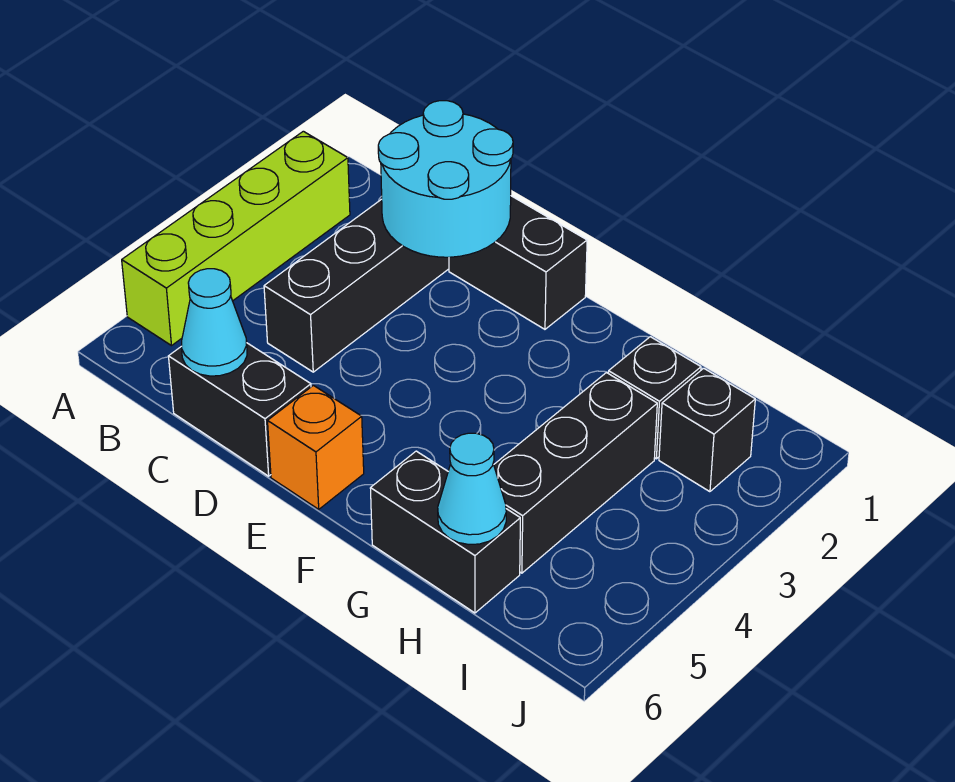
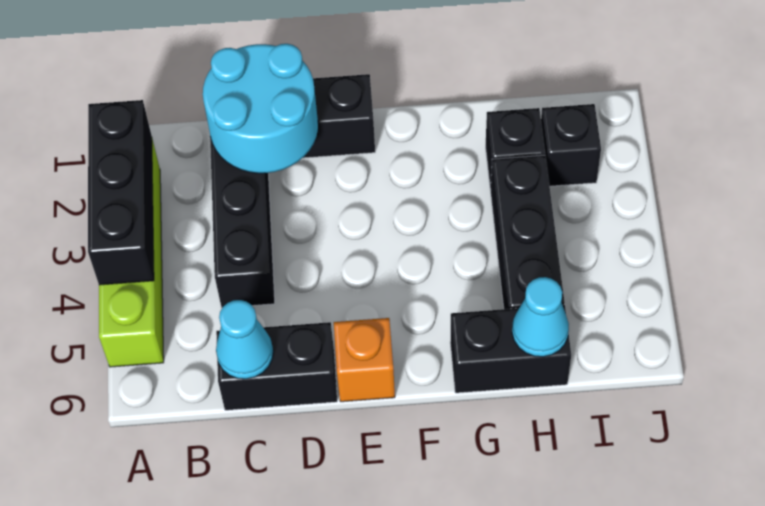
none -> black brick A2:A4 level 2

